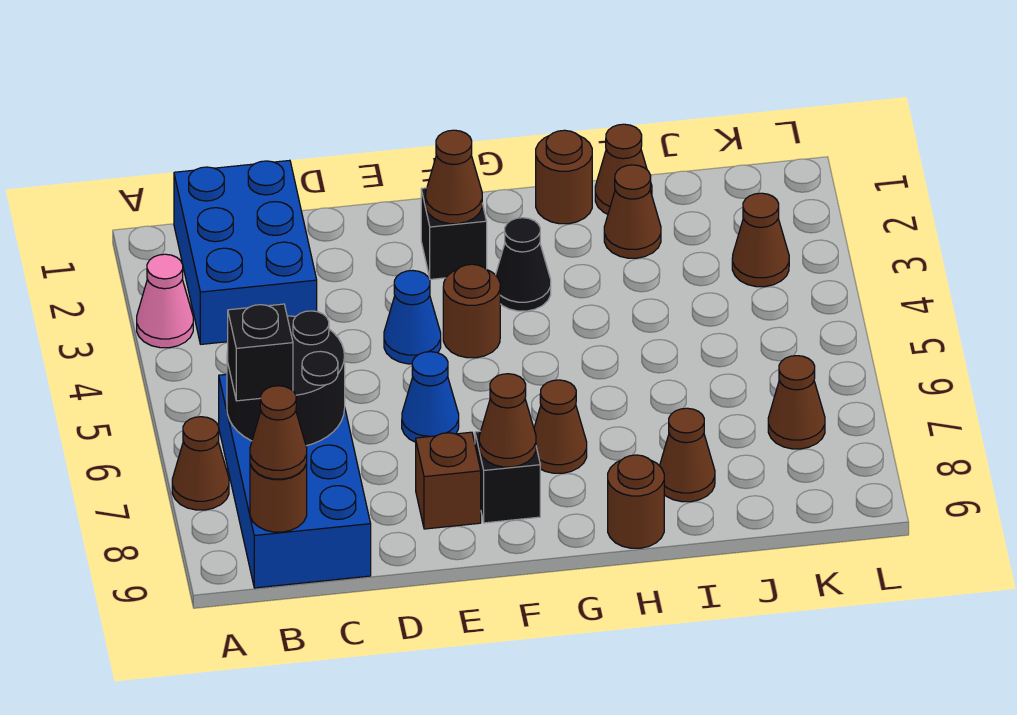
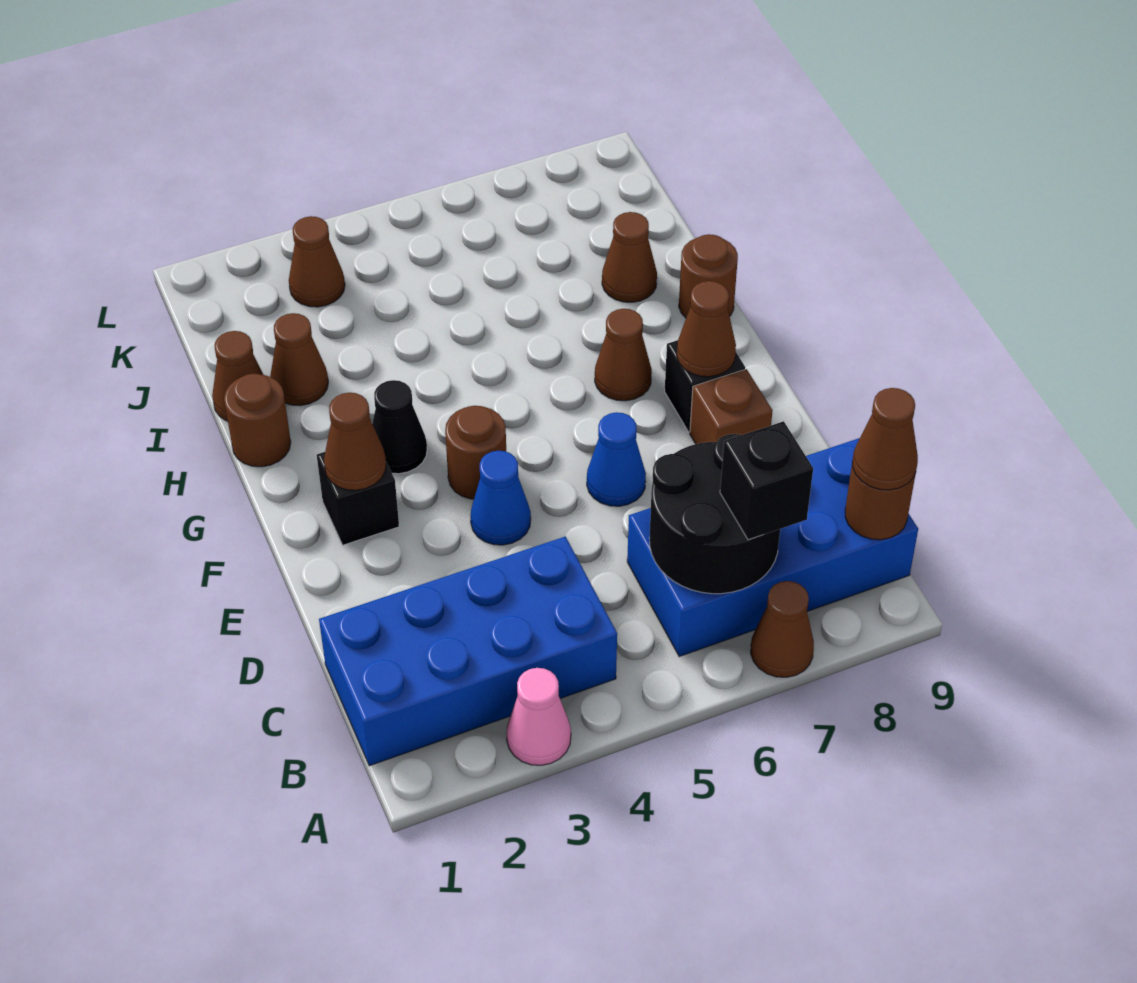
blue brick B1:C3 level 1 -> blue brick B1:C4 level 1
brown cone K7 level 1 -> none

